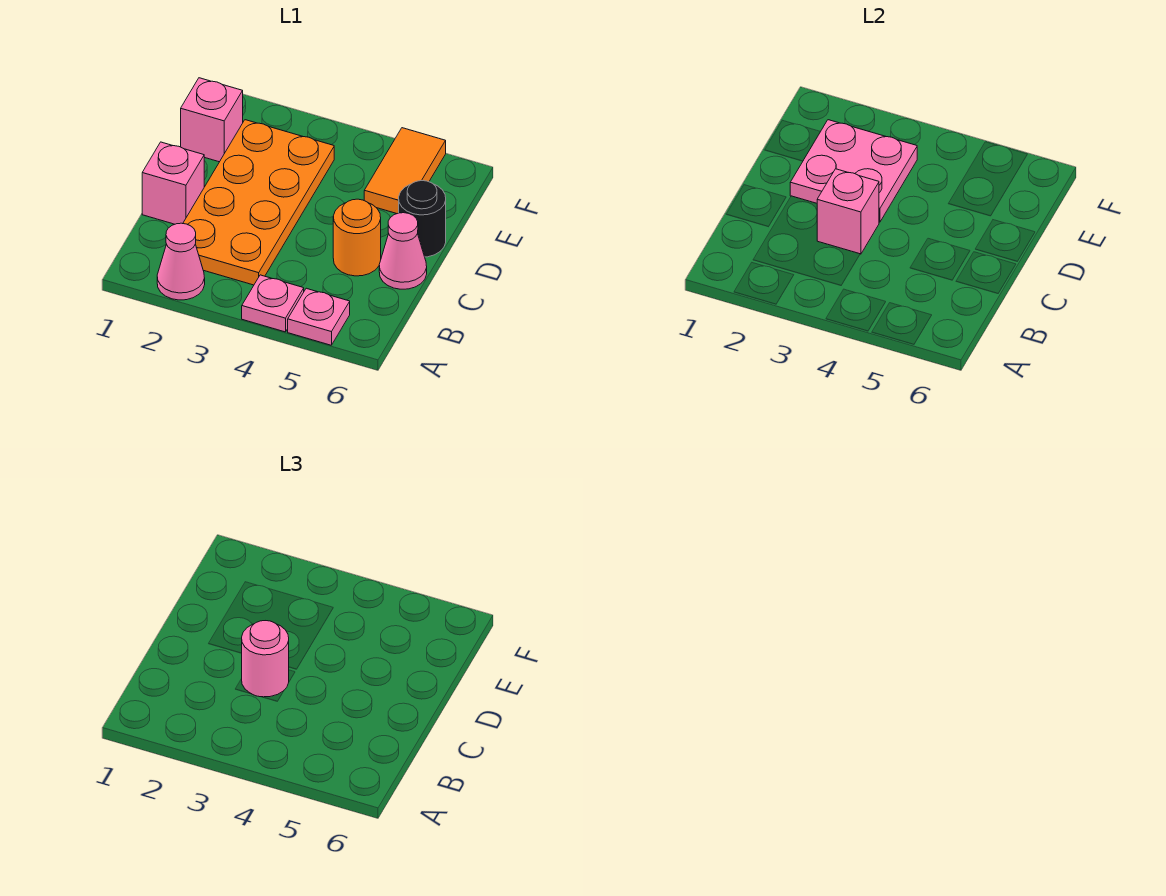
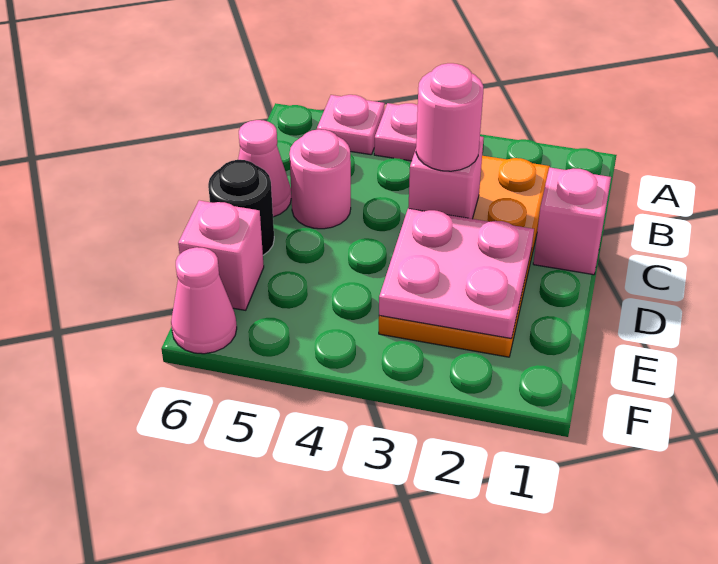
pink cone A2 level 1 -> pink cone F6 level 1
orange round brick C5 level 1 -> pink round brick C5 level 1
pink brick E1 level 1 -> pink brick E6 level 1
orange tile E5:F5 level 1 -> none

